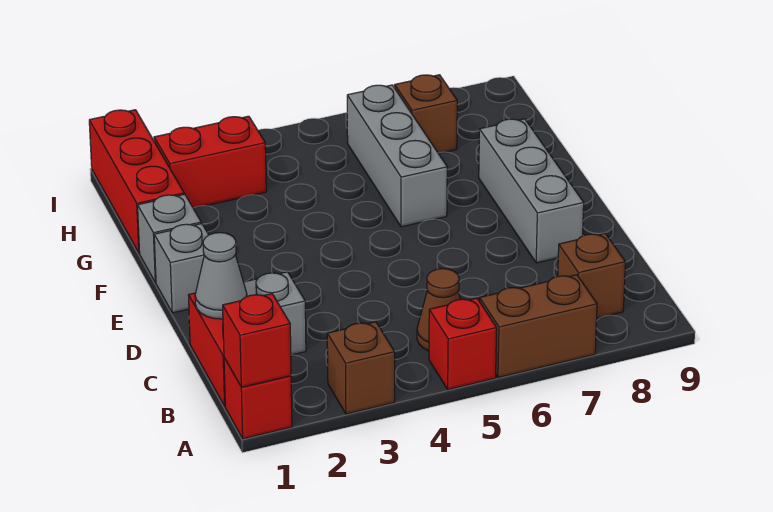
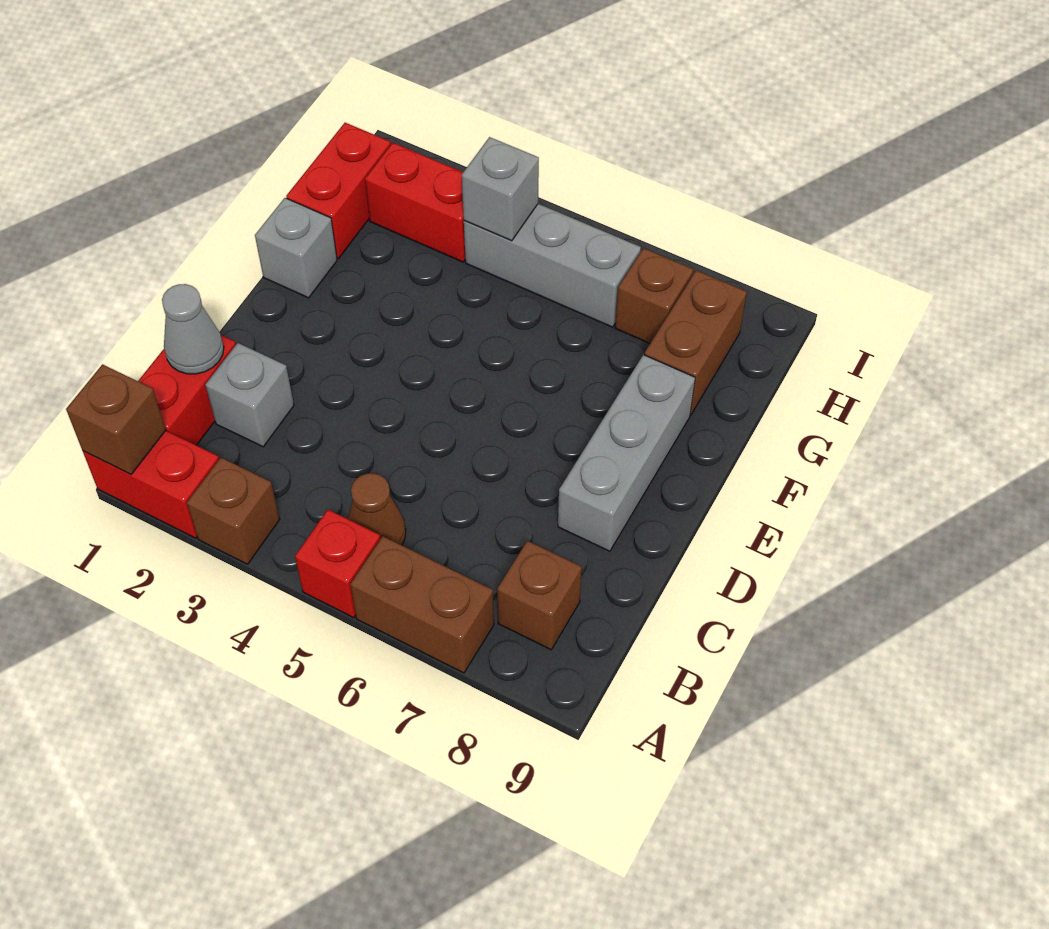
red brick A1 level 1 -> red brick A1:A2 level 1
red brick A1 level 2 -> brown brick A1 level 2
grey brick E1 level 1 -> grey brick H4 level 2
grey brick F6:H6 level 1 -> grey brick H4:H6 level 1
red brick G1:I1 level 1 -> red brick G1:H1 level 1
none -> brown brick G8:H8 level 1

